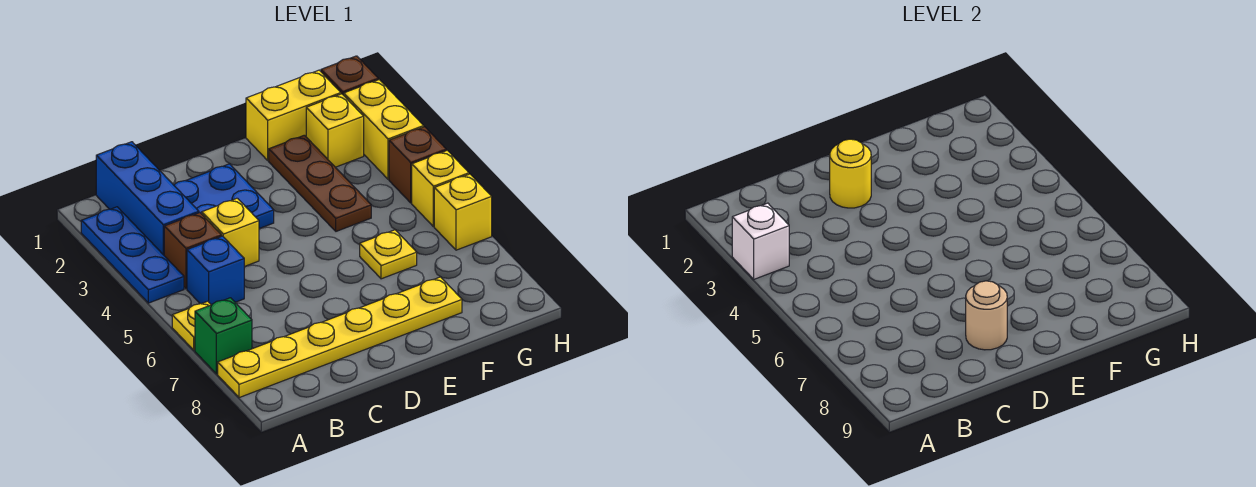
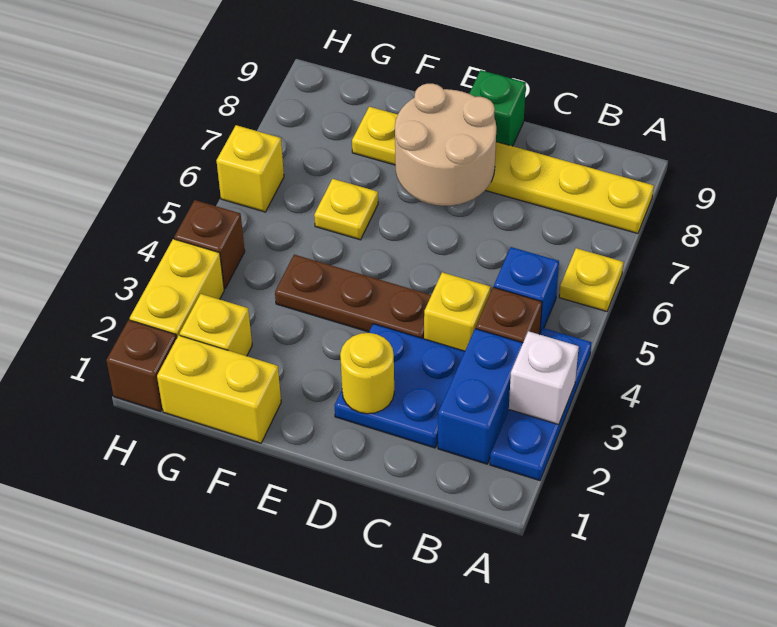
green brick A7 level 1 -> green brick D9 level 1
blue brick B1:B3 level 1 -> blue brick B2:B3 level 1
tan round brick D8 level 2 -> tan round brick D7:E8 level 2
brown plate F2:F4 level 1 -> brown plate D4:F4 level 1
yellow brick H5 level 1 -> none

